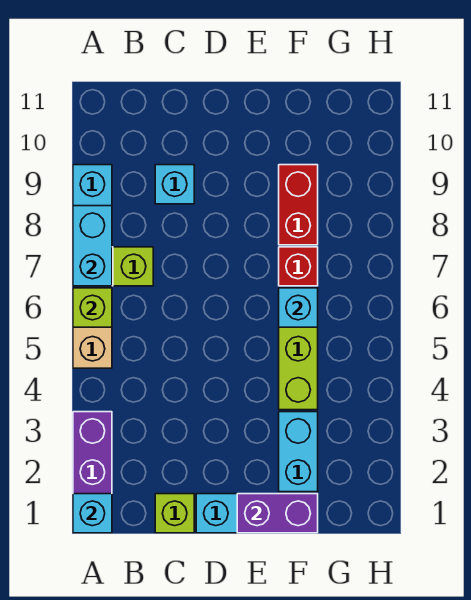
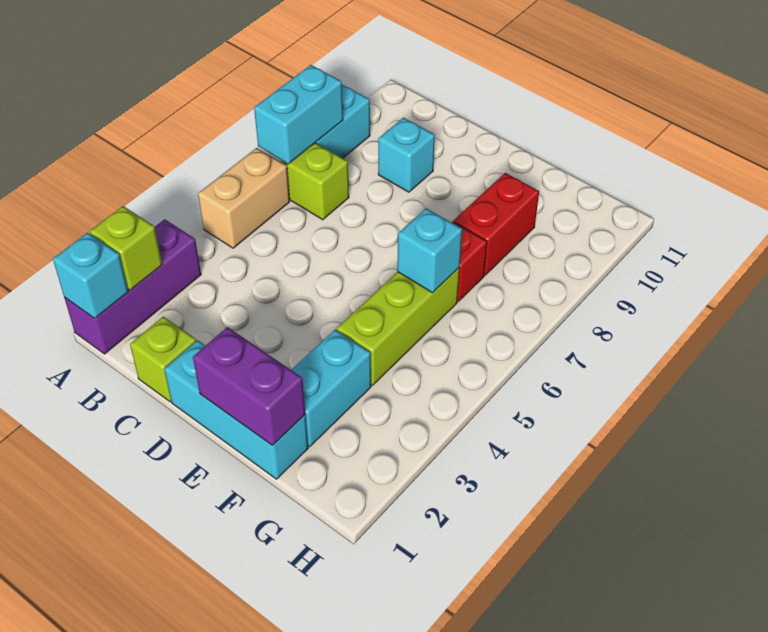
lime brick A6 level 2 -> lime brick A2 level 2

